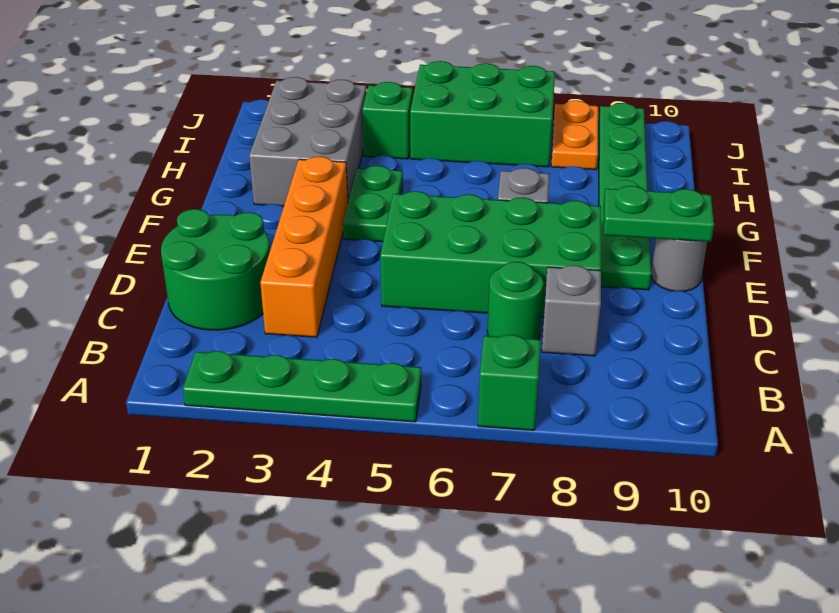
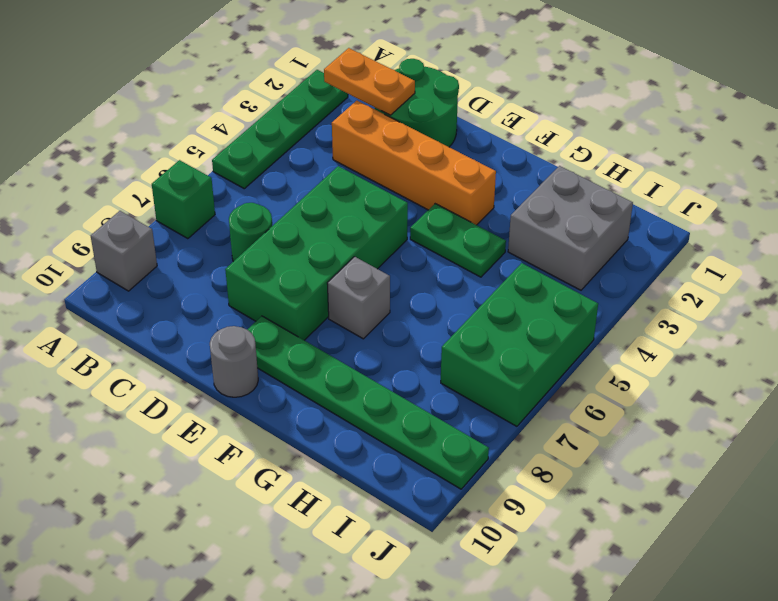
grey brick C8 level 1 -> grey brick A9 level 1
green plate E9:E10 level 2 -> none
grey brick G2:I3 level 1 -> grey brick H2:I3 level 1
green brick I4 level 1 -> none
orange plate I8:J8 level 1 -> orange plate B2:C2 level 2

